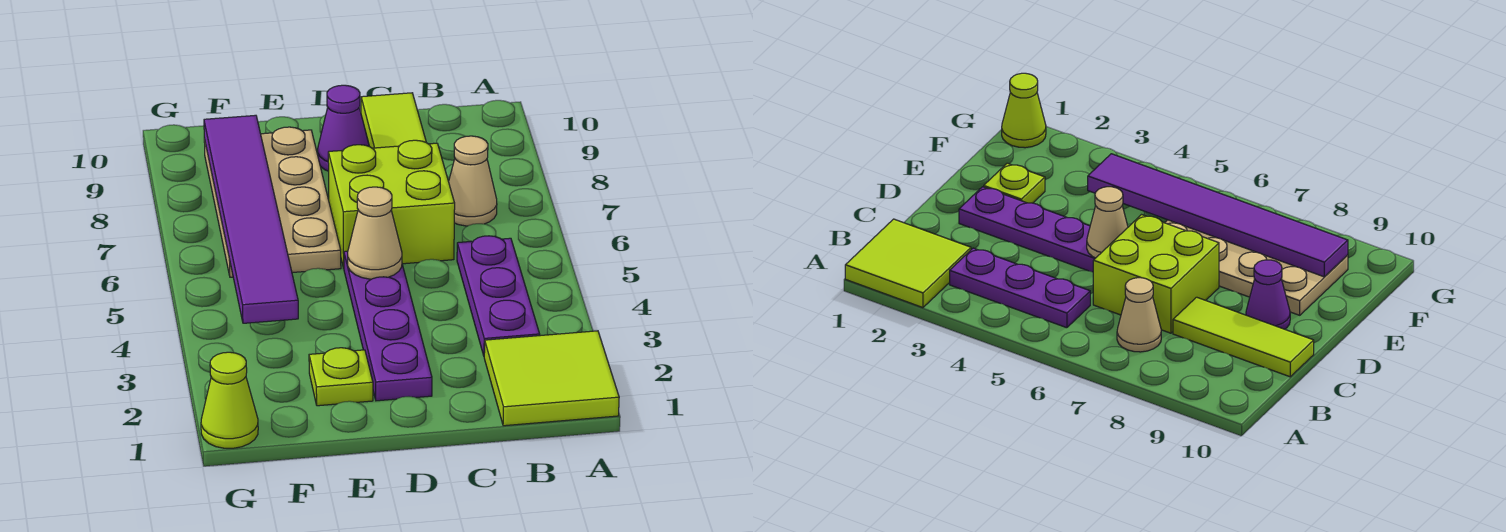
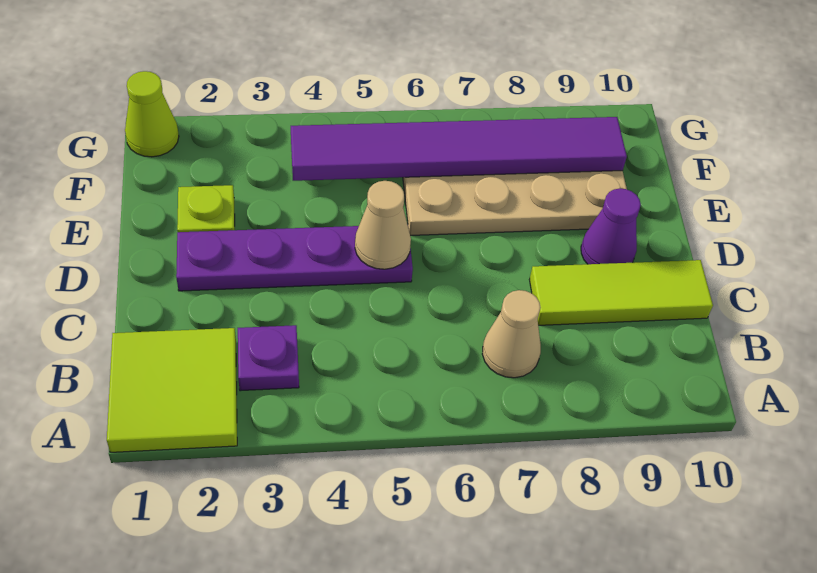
purple plate B3:B5 level 1 -> purple plate B3 level 1
lime brick C6:D7 level 1 -> none

